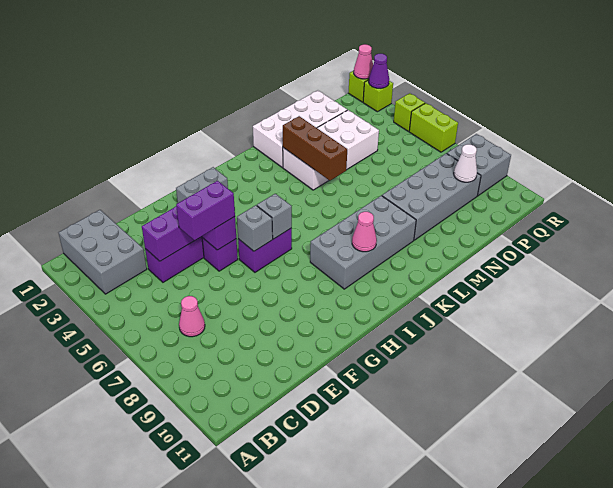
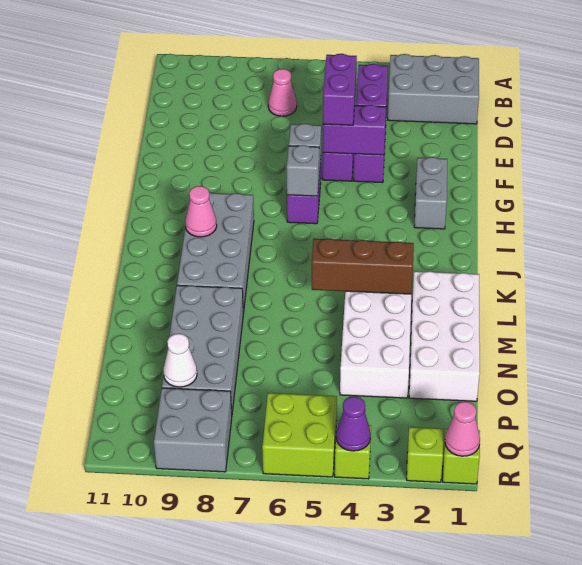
purple cone R2 level 2 -> purple cone R4 level 2
lime brick R5:R6 level 1 -> lime brick Q5:R6 level 1

